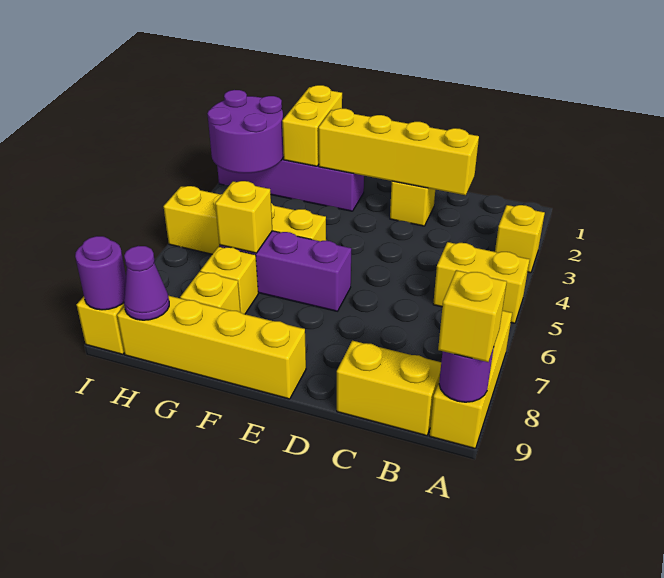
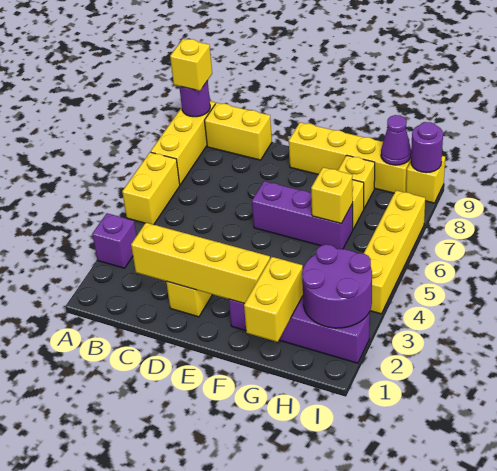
yellow brick A3 level 1 -> purple brick A3 level 1
yellow brick A5:B5 level 1 -> yellow brick A5:A6 level 1
yellow brick F5:I5 level 1 -> yellow brick I4:I7 level 1

